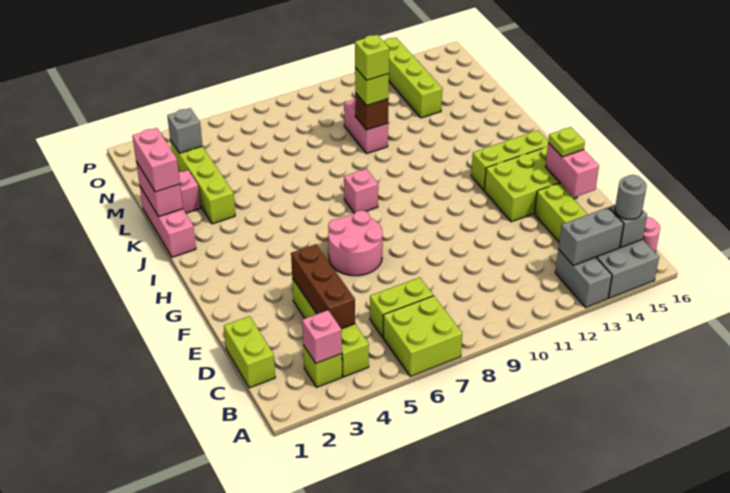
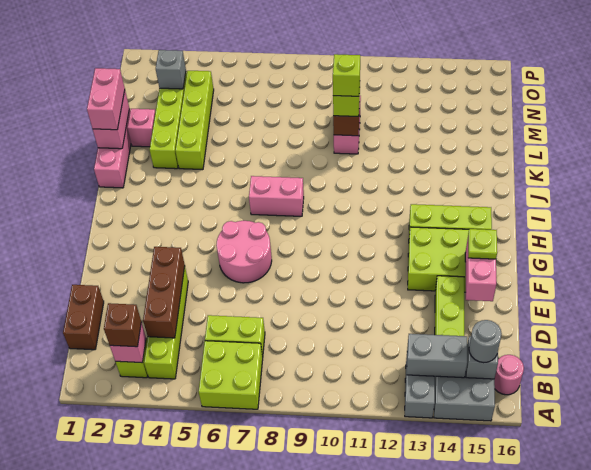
none -> brown brick B3 level 3
lime brick C1:D1 level 1 -> brown brick C1:D1 level 1
pink brick I8 level 1 -> pink brick I7:I8 level 1
lime brick M13:P13 level 1 -> lime brick K4:N4 level 1

